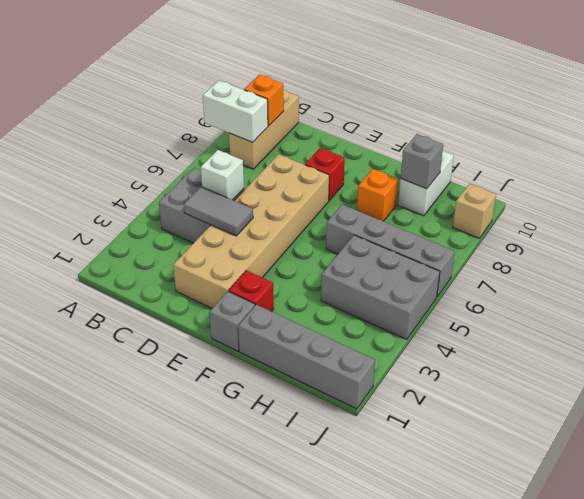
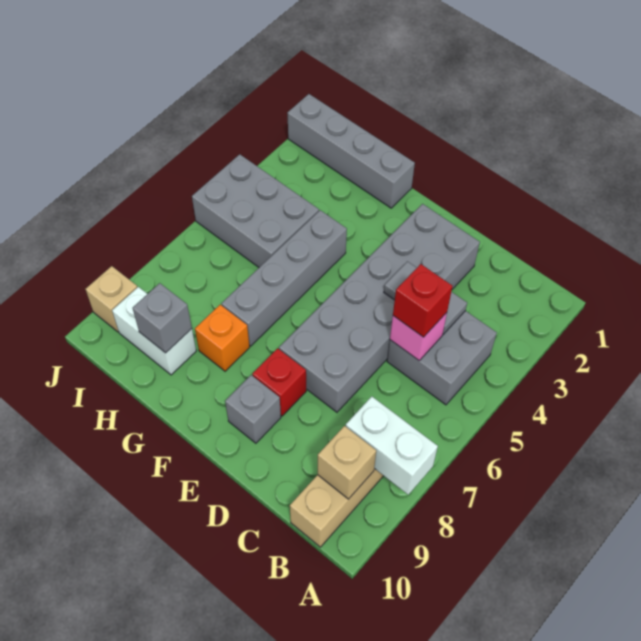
orange brick B9 level 2 -> tan brick B9 level 2
white brick C5 level 2 -> pink brick C5 level 2
tan brick D2:E7 level 1 -> grey brick D2:E7 level 1
grey brick F1 level 1 -> grey brick E9 level 1
red brick F2 level 1 -> red brick C5 level 3
grey brick G6:J6 level 1 -> grey brick G4:G7 level 1
white brick H9:H10 level 1 -> white brick H9:I9 level 1

